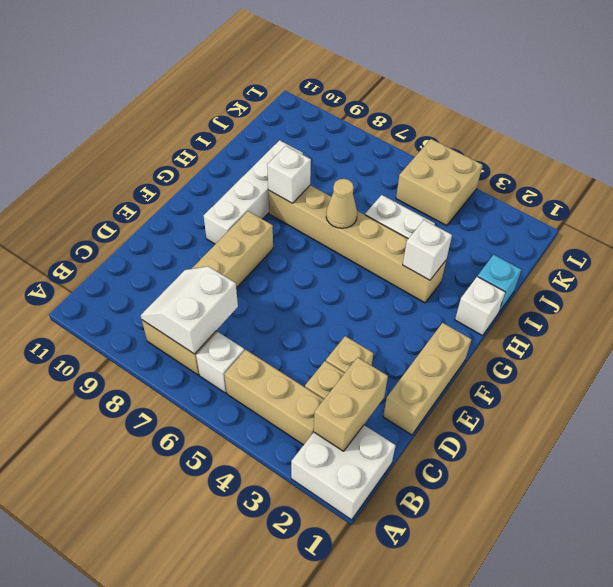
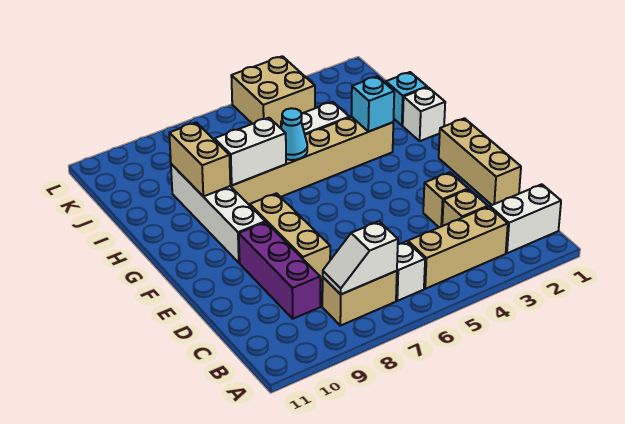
white brick A1:B2 level 1 -> white brick B1:B2 level 1
tan brick B2:C2 level 2 -> tan brick H9:I9 level 2
white slope B7:C8 level 2 top 7 -> white slope B7:B8 level 2 top 7
none -> purple brick C9:E9 level 1
white brick H3 level 2 -> cyan brick H3 level 2
tan cone H6 level 2 -> cyan cone H6 level 2
white brick H8 level 2 -> white brick H7:H8 level 2

